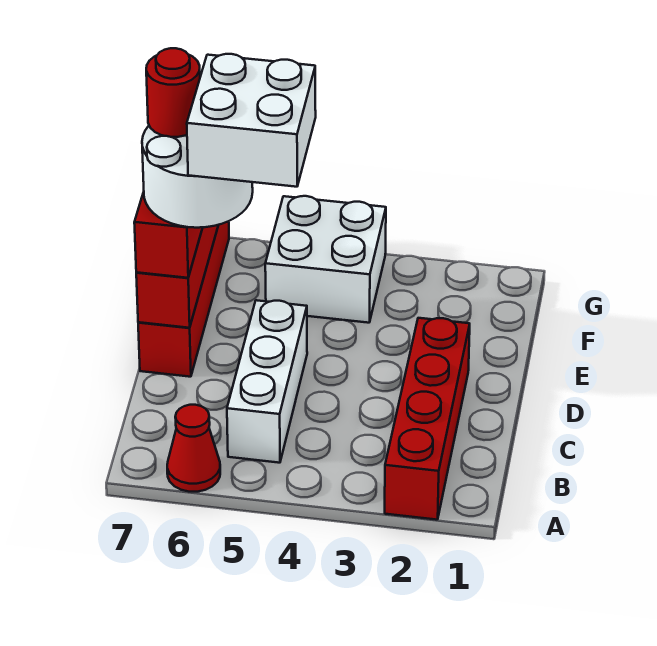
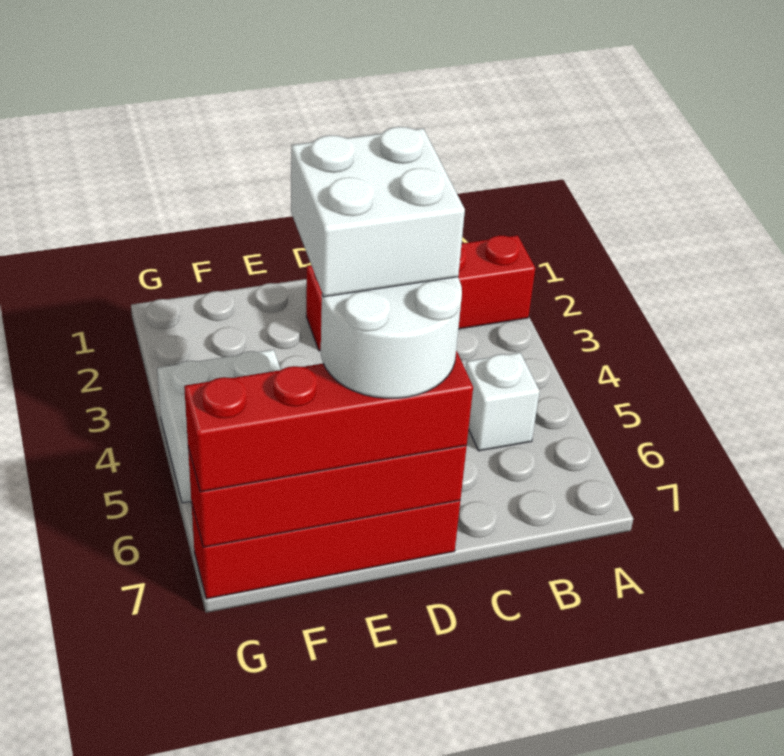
red cone A6 level 1 -> none
white brick B5:D5 level 1 -> white brick B5 level 1
red round brick E7 level 5 -> none

